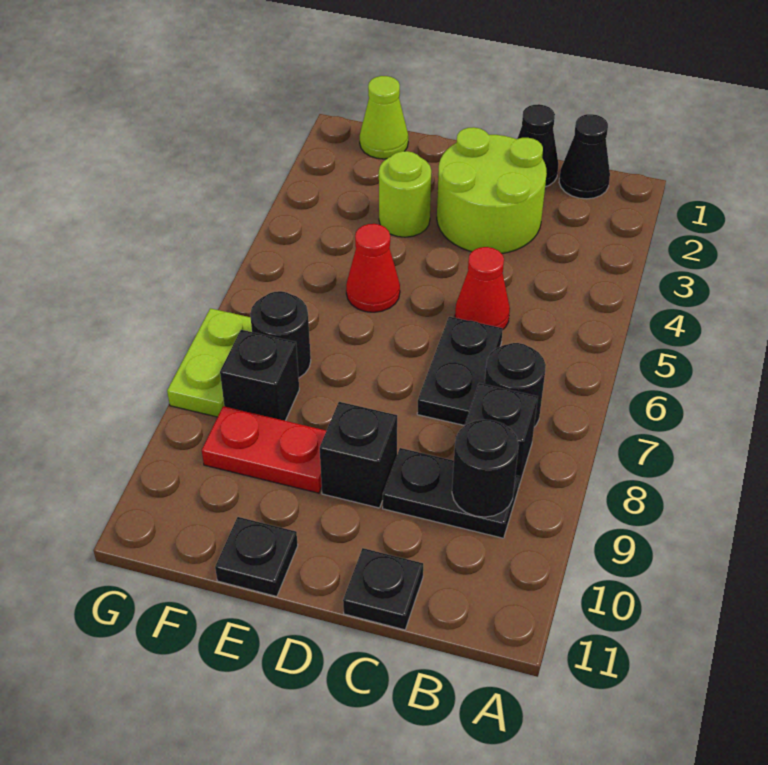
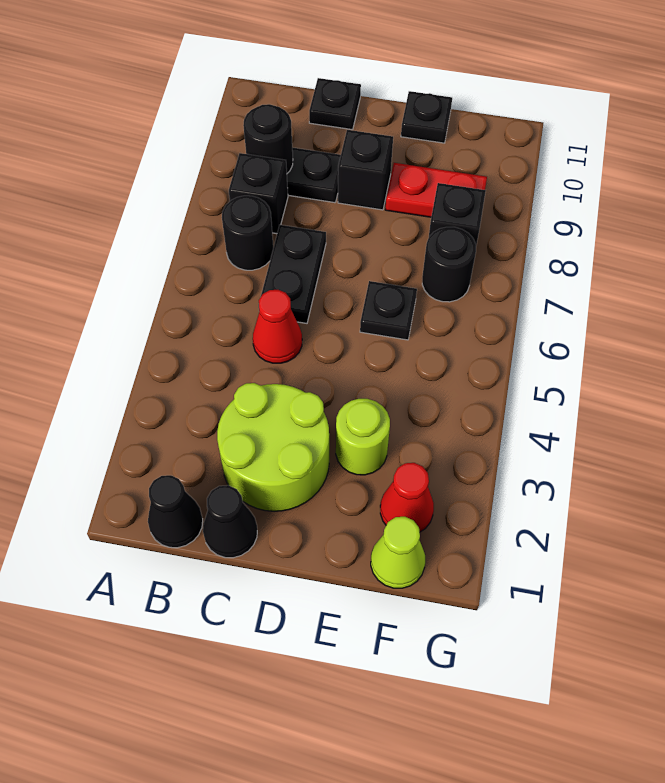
red cone E5 level 1 -> red cone F2 level 1
none -> black plate E6 level 1
lime plate G7:G8 level 1 -> none

